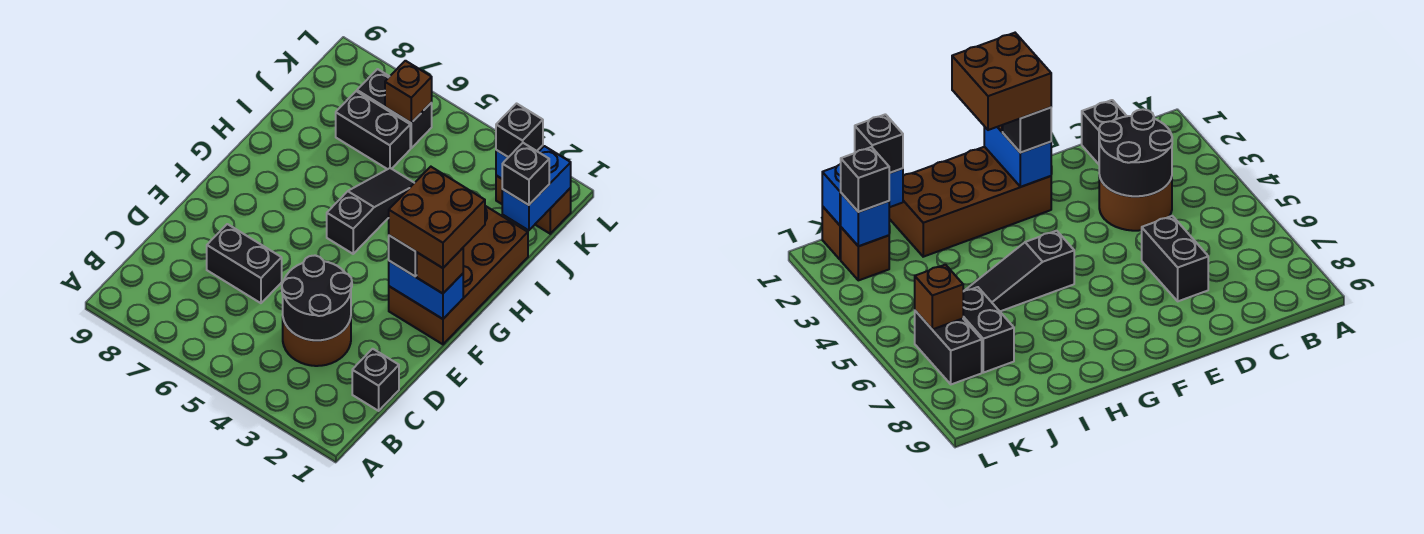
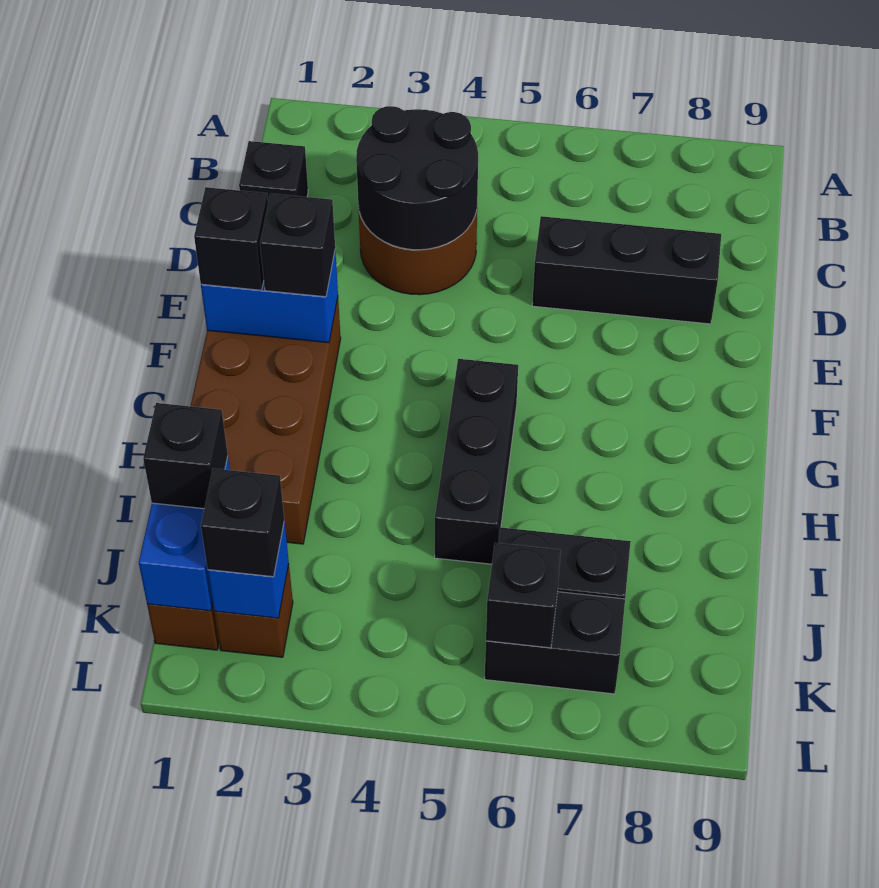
black brick D6:D7 level 1 -> black brick D6:D8 level 1
brown brick F1 level 3 -> black brick F1 level 3
brown brick F1:G2 level 4 -> none
black slope G5:I5 level 1 top G -> black brick G5:I5 level 1
brown brick K6 level 2 -> black brick K6 level 2

